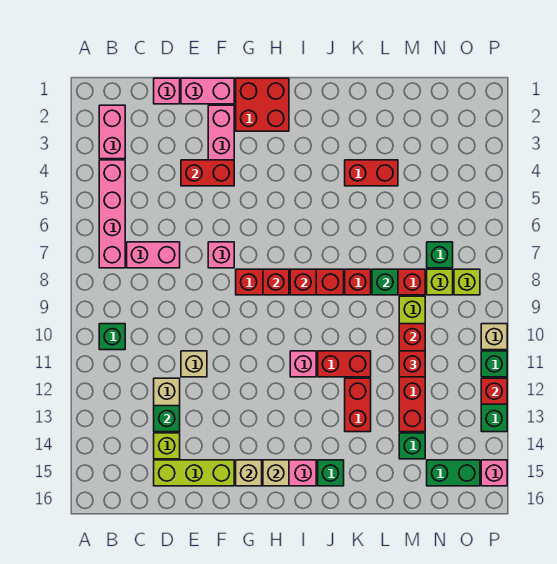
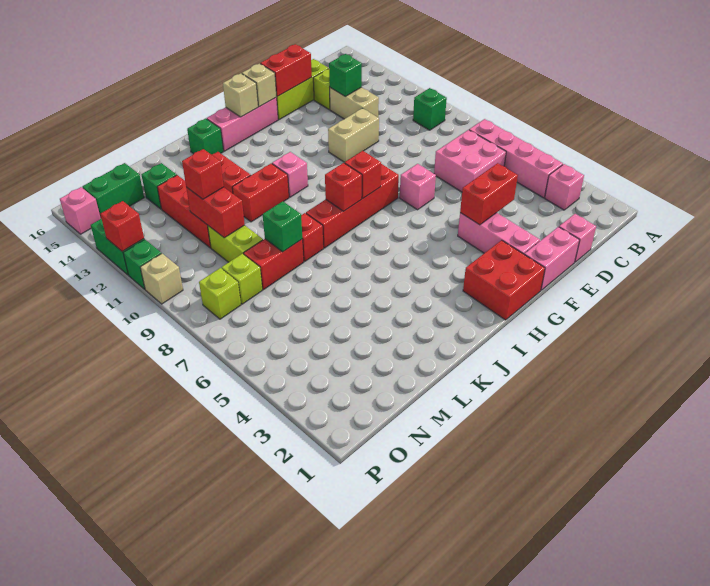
pink brick B2:B3 level 1 -> pink brick B3 level 1
pink brick C7:D7 level 1 -> pink brick C6:D7 level 1
tan brick E11 level 1 -> tan brick E11:F11 level 1
red brick K4:L4 level 1 -> red brick E15:F15 level 2
green brick N7 level 1 -> none

